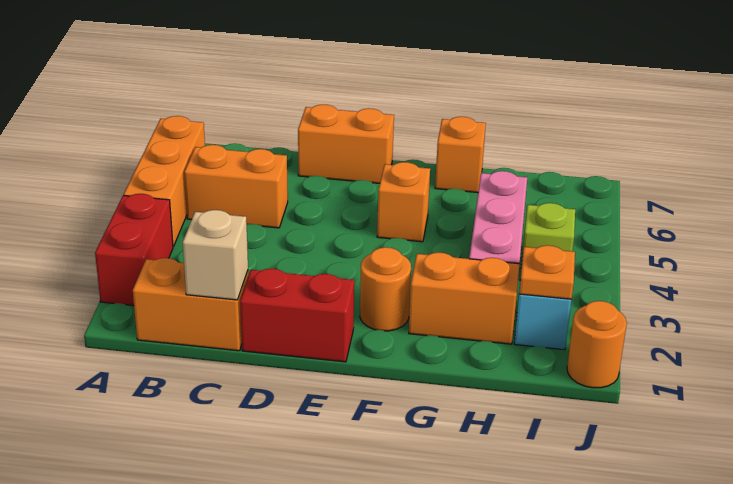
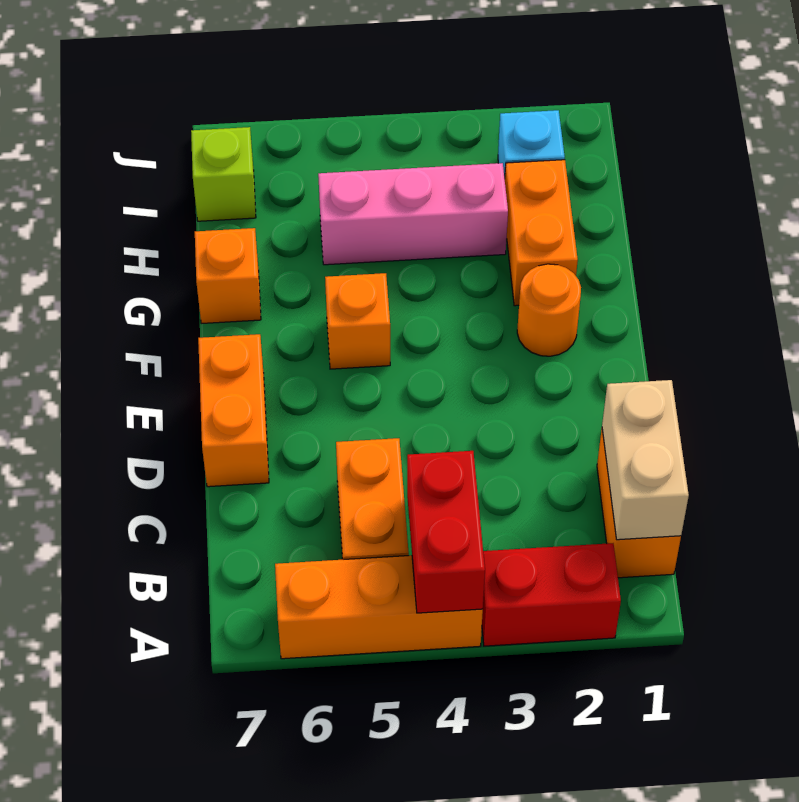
tan brick C1 level 2 -> tan brick B1:C1 level 2
red brick D1:E1 level 1 -> red brick A4:B4 level 2
orange plate I2 level 2 -> none
lime brick I4 level 1 -> lime brick I7 level 1
orange round brick J1 level 1 -> none

